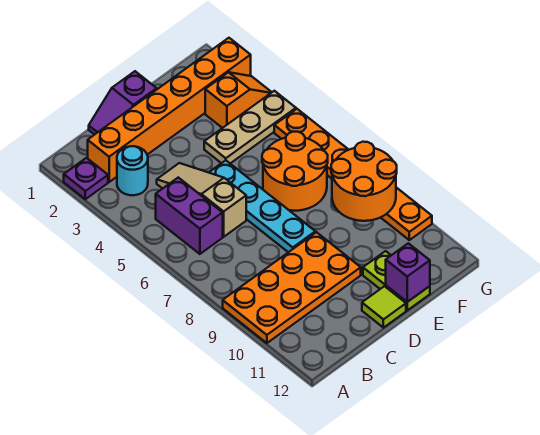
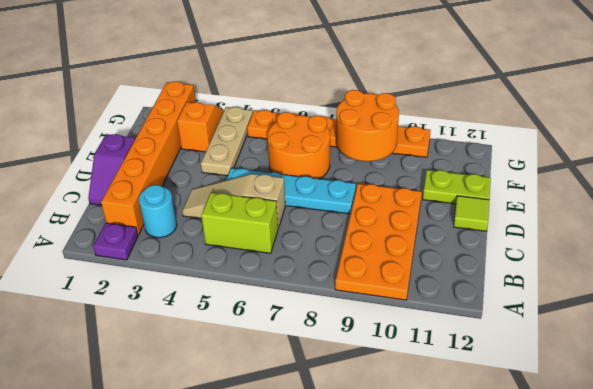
purple brick B5:B6 level 1 -> lime brick B5:B6 level 1
purple brick E12 level 2 -> none

